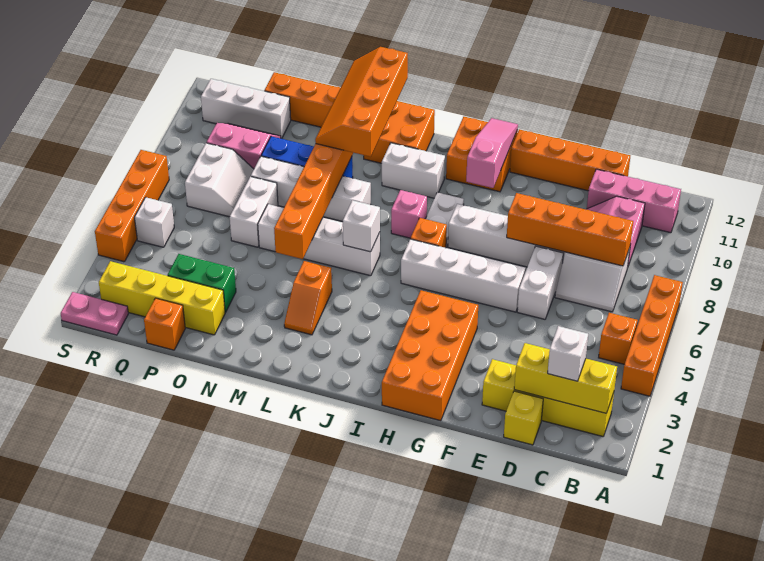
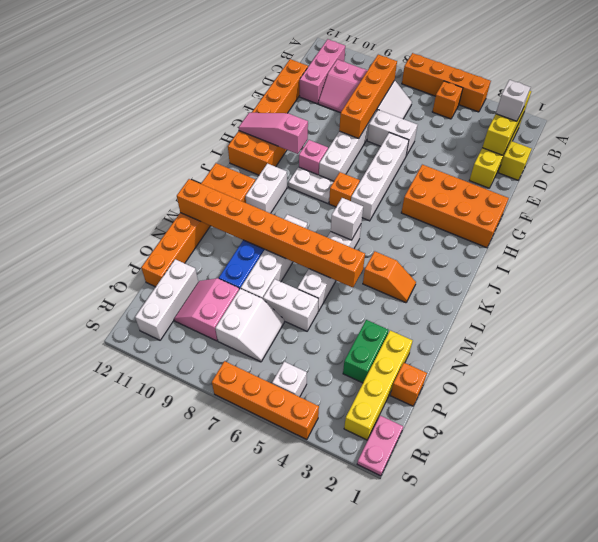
pink brick J8 level 1 -> pink brick H9 level 1
orange slope L9:M12 level 3 top L -> none
white slope P7:Q8 level 1 top Q -> white slope P7:Q8 level 1 top 8

